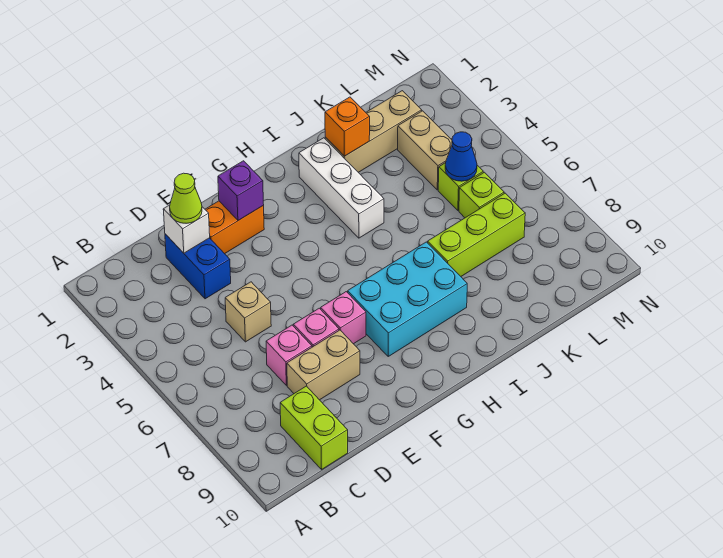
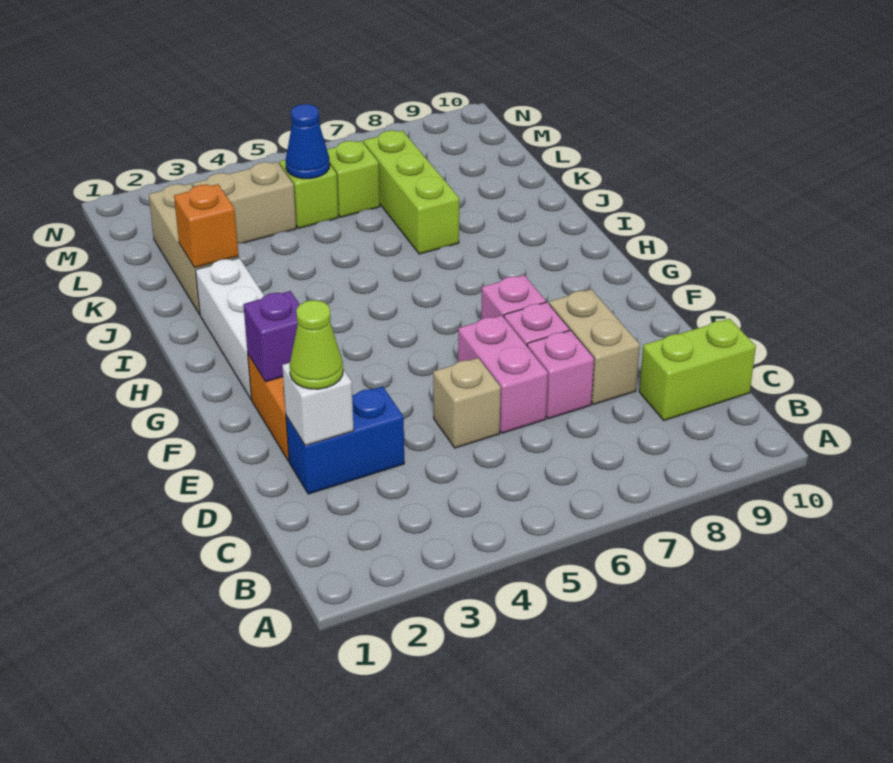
none -> pink brick D6:E6 level 1
cyan brick G7:I8 level 1 -> none
white brick I2:I4 level 1 -> white brick G2:I2 level 1

